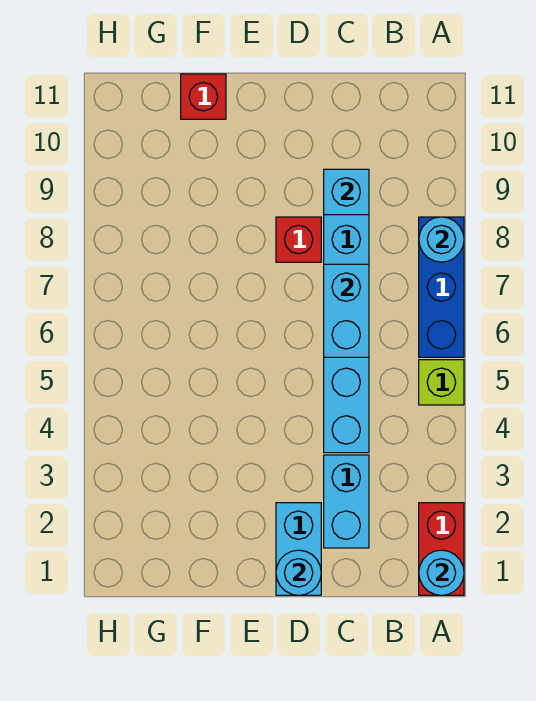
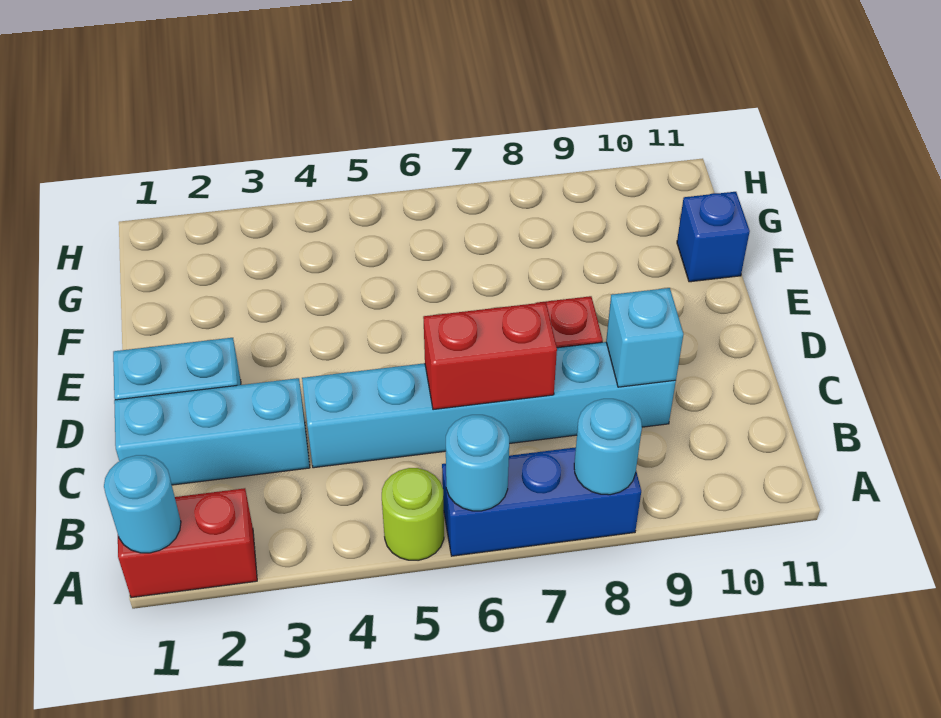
lime brick A5 level 1 -> lime round brick A5 level 1
cyan brick C2:C3 level 1 -> cyan brick C1:C3 level 1
cyan brick C6:C7 level 2 -> red brick C6:C7 level 2
cyan round brick D1 level 2 -> cyan round brick A6 level 2
red brick F11 level 1 -> blue brick F11 level 1

